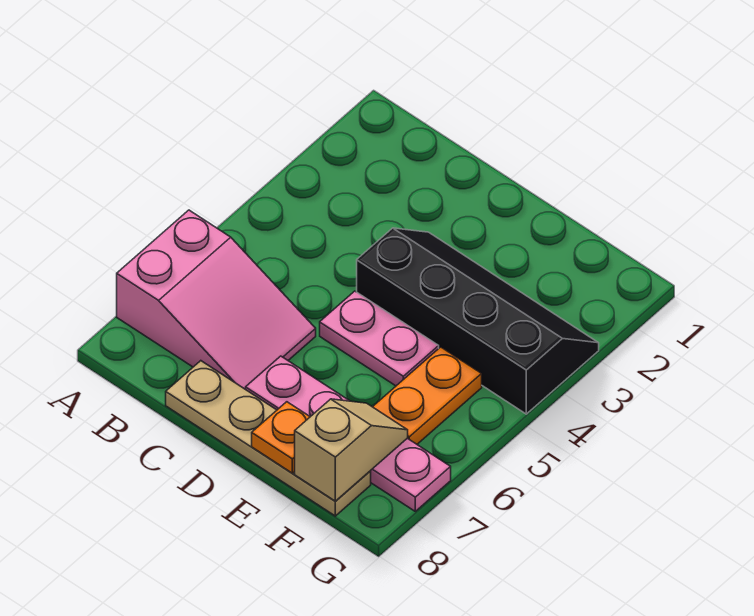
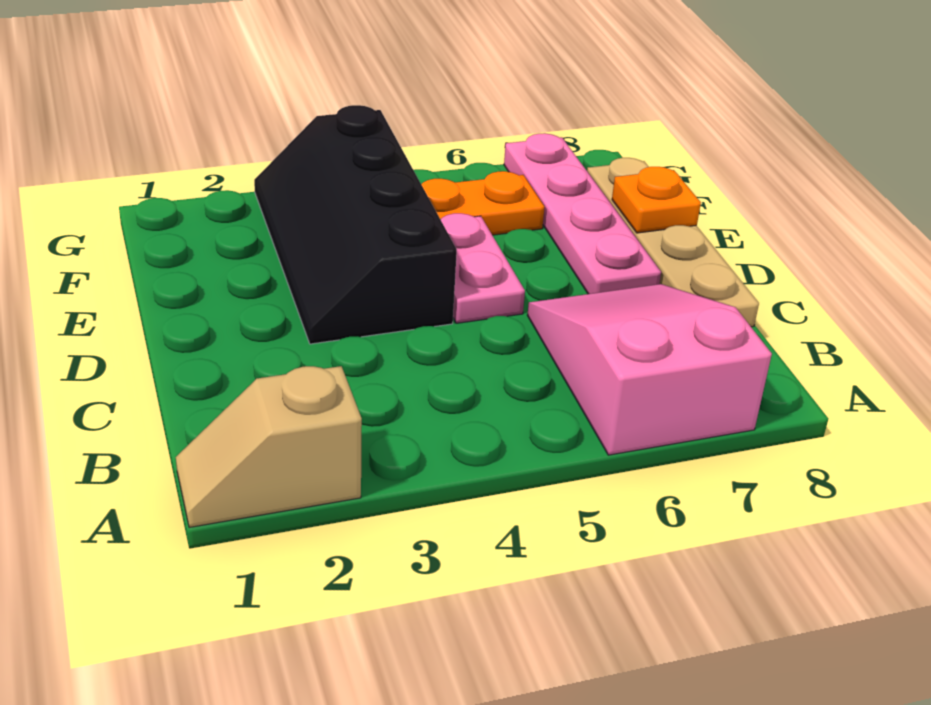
tan slope F7:F8 level 2 top 8 -> tan slope A1:A2 level 1 top 2

